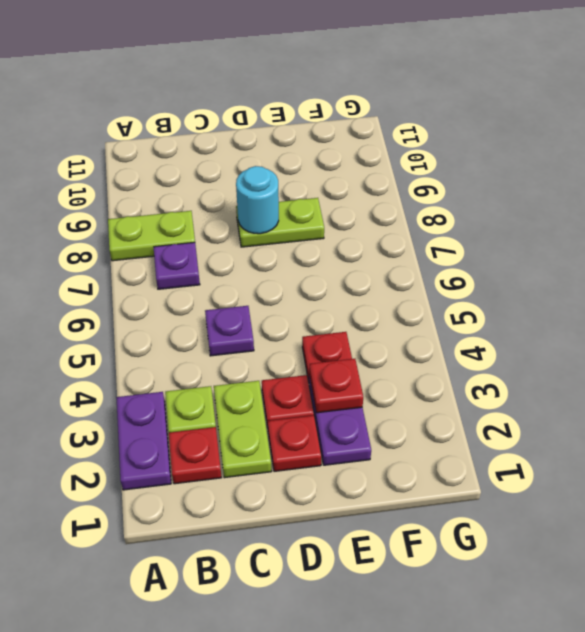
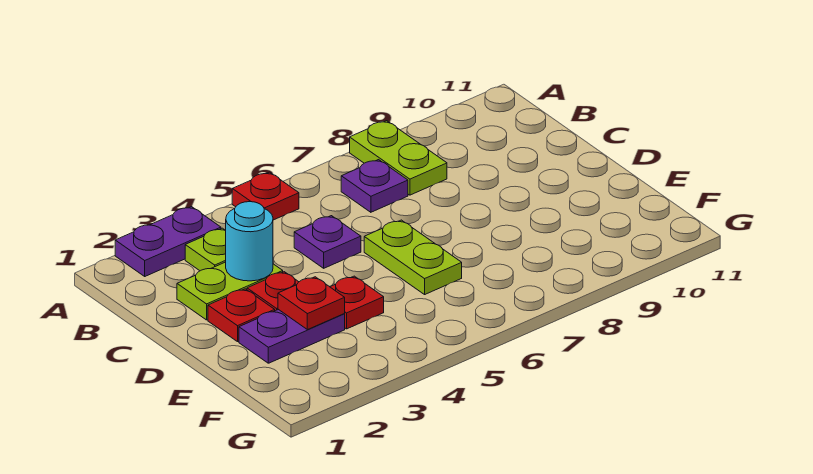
red plate B2 level 1 -> red plate A5 level 1
lime plate D8:E8 level 1 -> lime plate D6:E6 level 1
cyan round brick D8 level 2 -> cyan round brick C3 level 2

